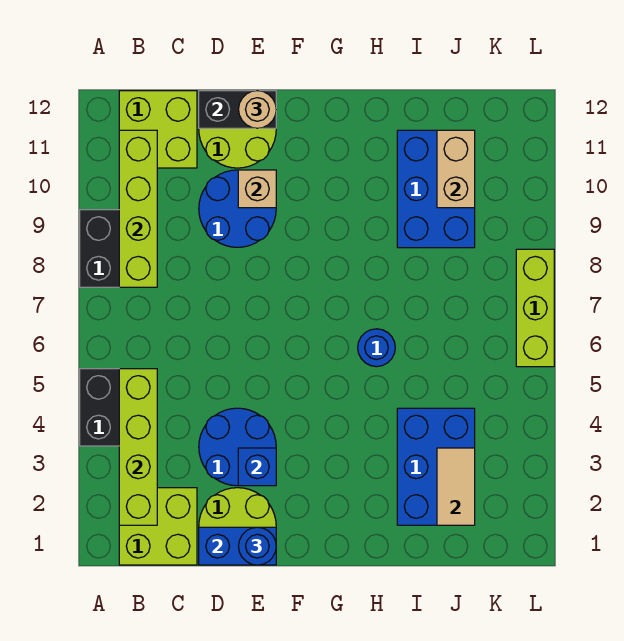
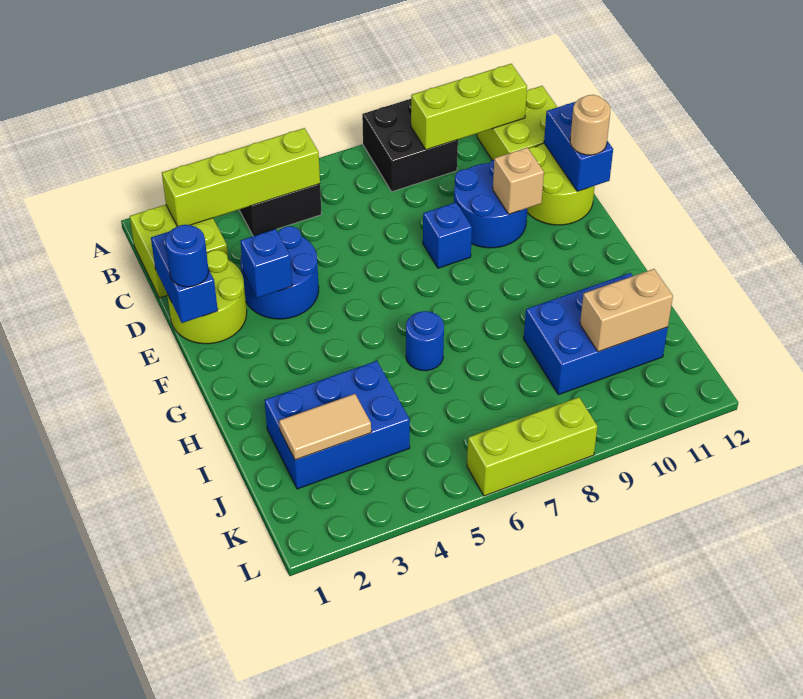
lime brick B8:B11 level 2 -> lime brick B9:B11 level 2
black brick D12:E12 level 2 -> blue brick D12:E12 level 2
none -> blue brick E8 level 1

